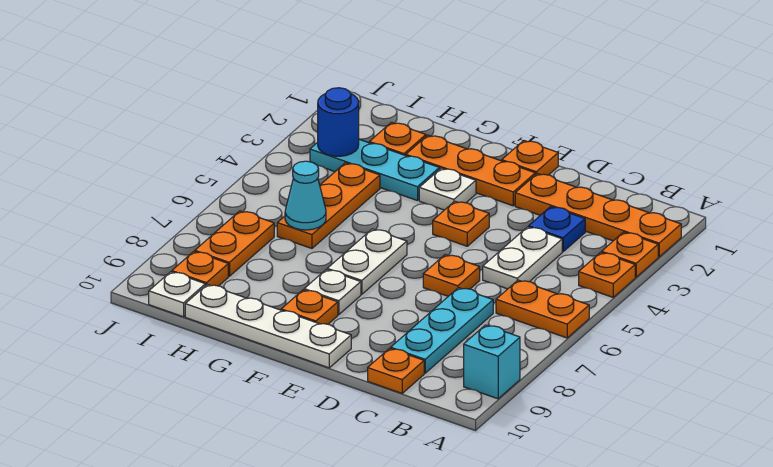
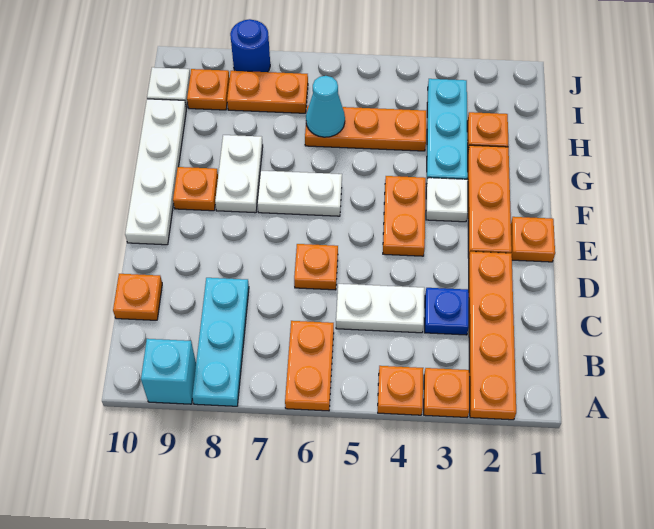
cyan plate C7:C9 level 1 -> cyan plate A8:C8 level 1
orange plate E4 level 1 -> orange plate E4:F4 level 1
white plate F8 level 1 -> white plate F8:G8 level 1
blue round brick I3 level 2 -> blue round brick J8 level 1

